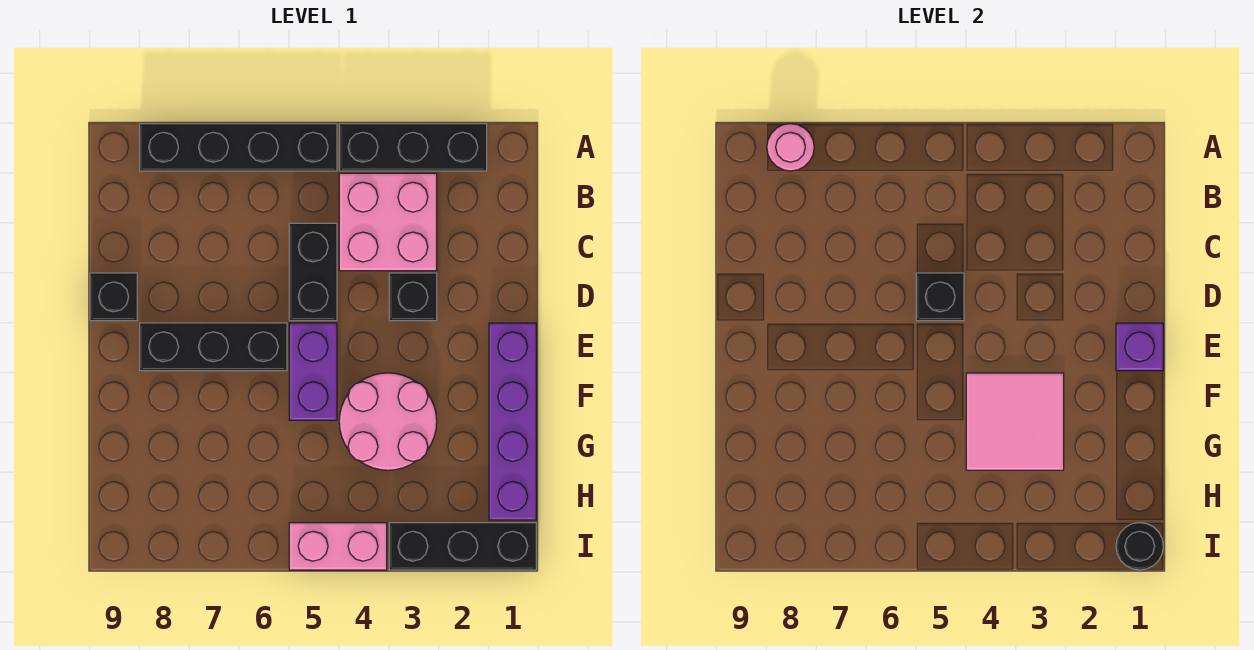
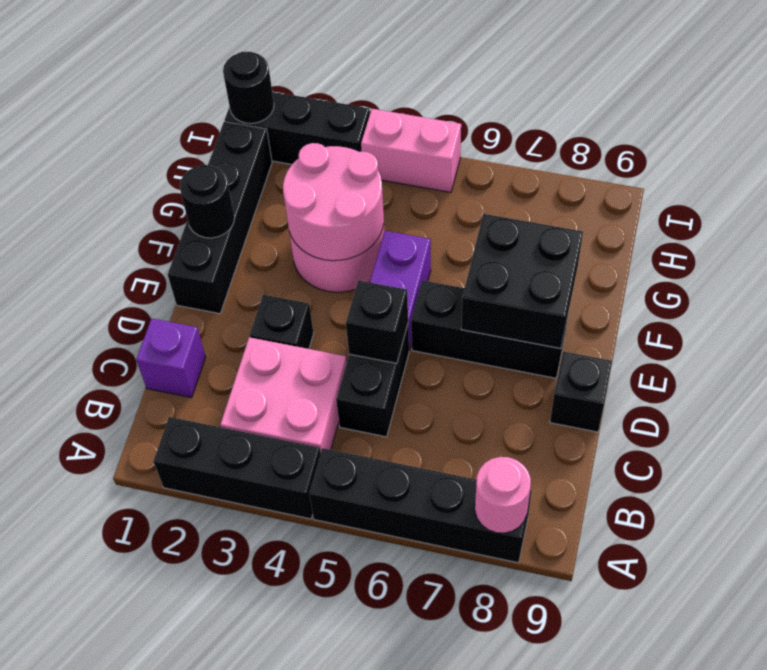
purple brick E1:H1 level 1 -> black brick E1:H1 level 1
purple brick E1 level 2 -> purple brick C1 level 1
none -> black brick E7:F8 level 2
none -> black round brick F1 level 2
pink tile F3:G4 level 2 -> pink round brick F3:G4 level 2

